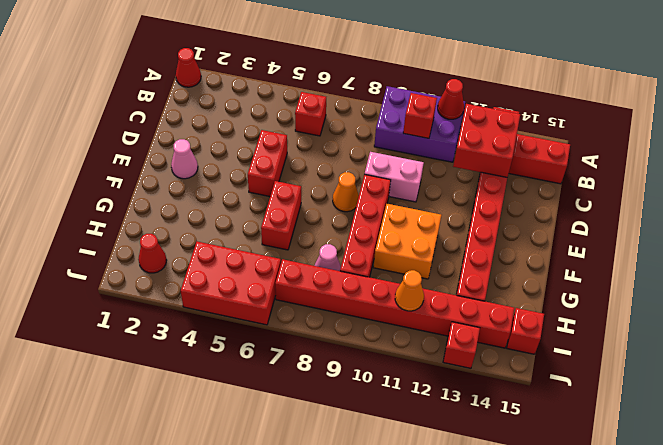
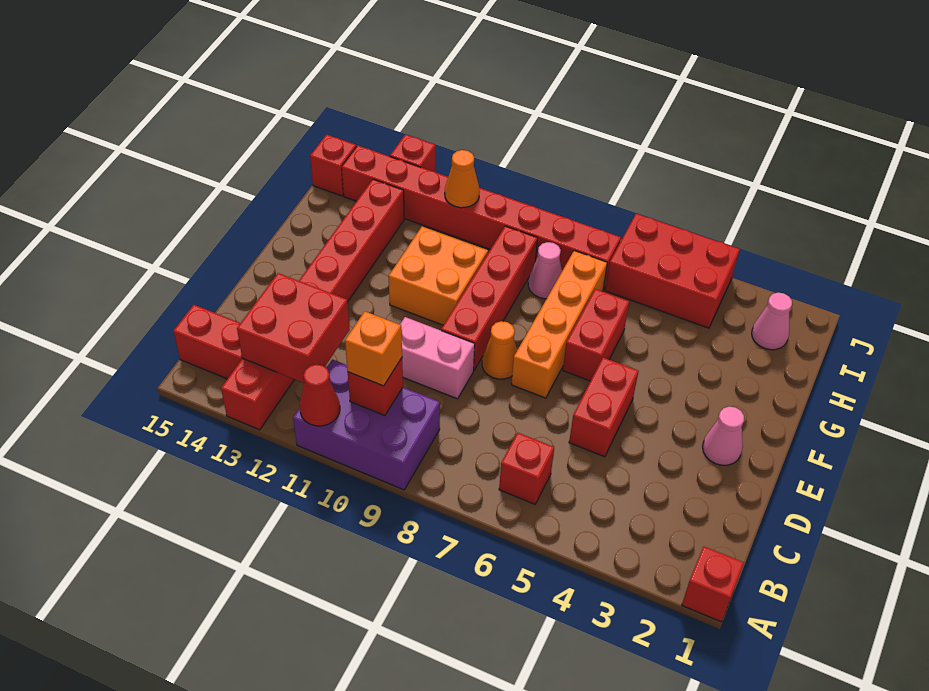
red cone A1 level 1 -> red brick A1 level 1
none -> orange brick B10 level 3
none -> orange brick E7:H7 level 1
red cone I2 level 1 -> pink cone I2 level 1

